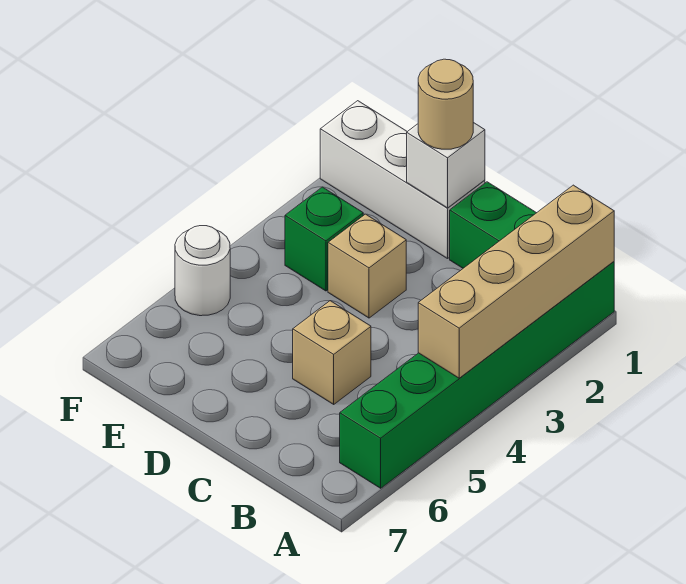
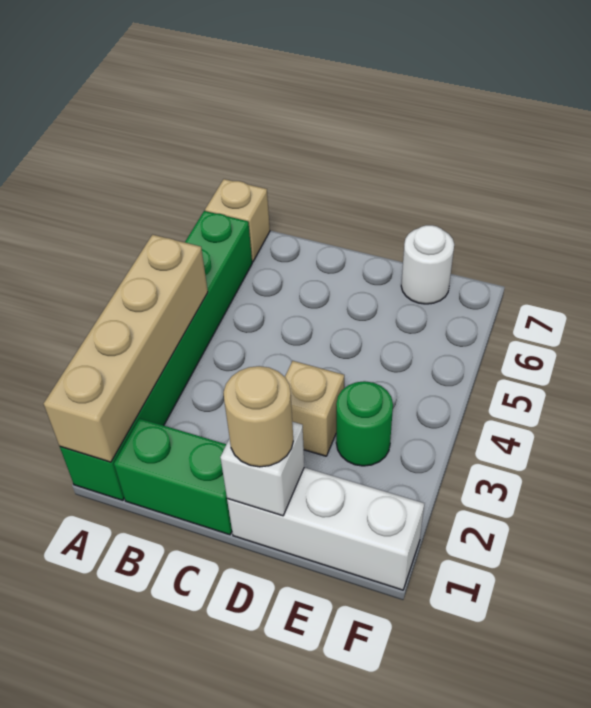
tan brick C5 level 1 -> tan brick A7 level 1
green brick E3 level 1 -> green round brick E3 level 1
white round brick F5 level 1 -> white round brick E7 level 1

